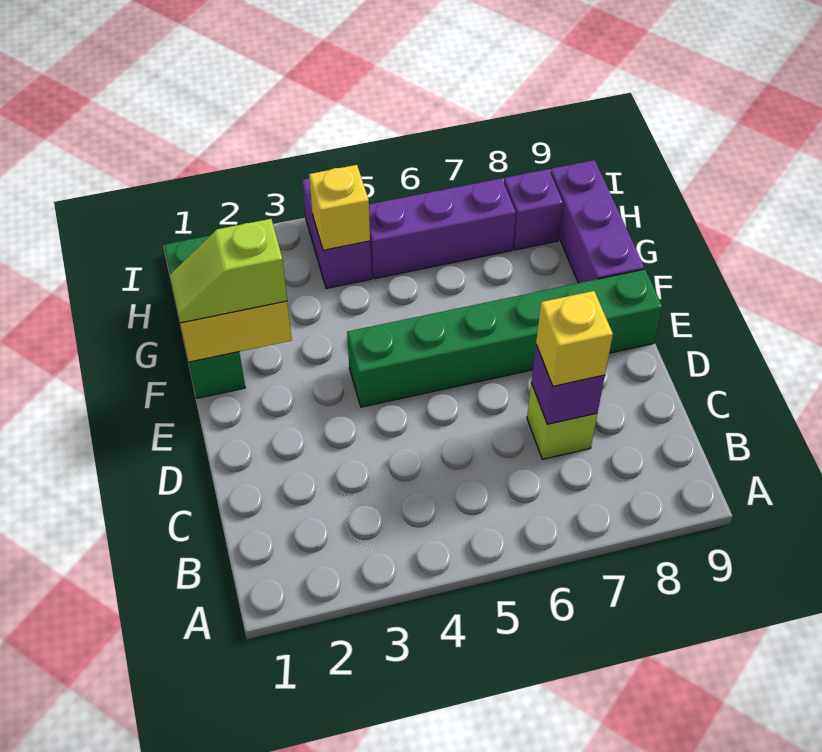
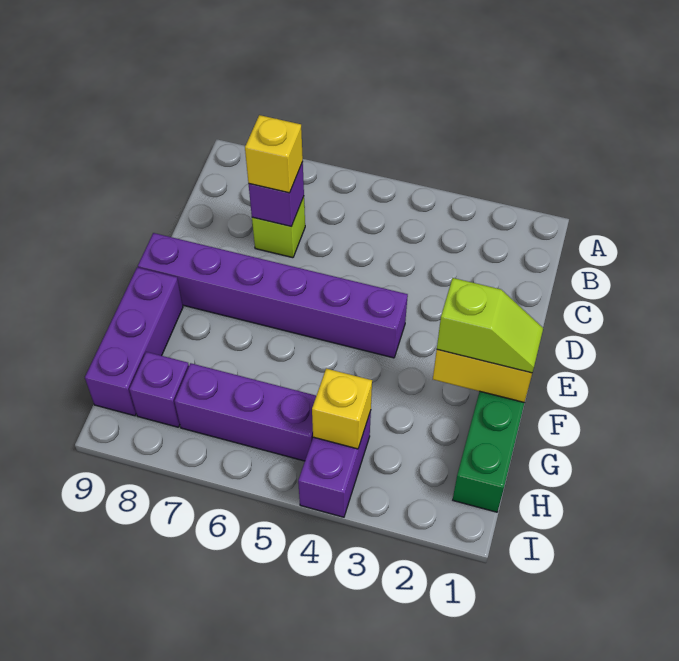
green brick E4:E9 level 1 -> purple brick E4:E9 level 1

